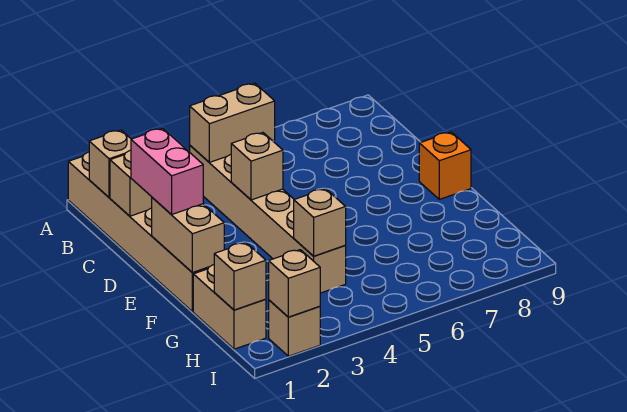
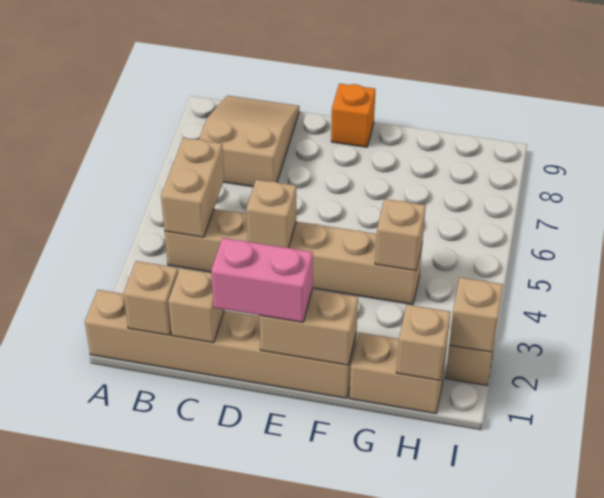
none -> tan slope B7:C9 level 1 top 7

